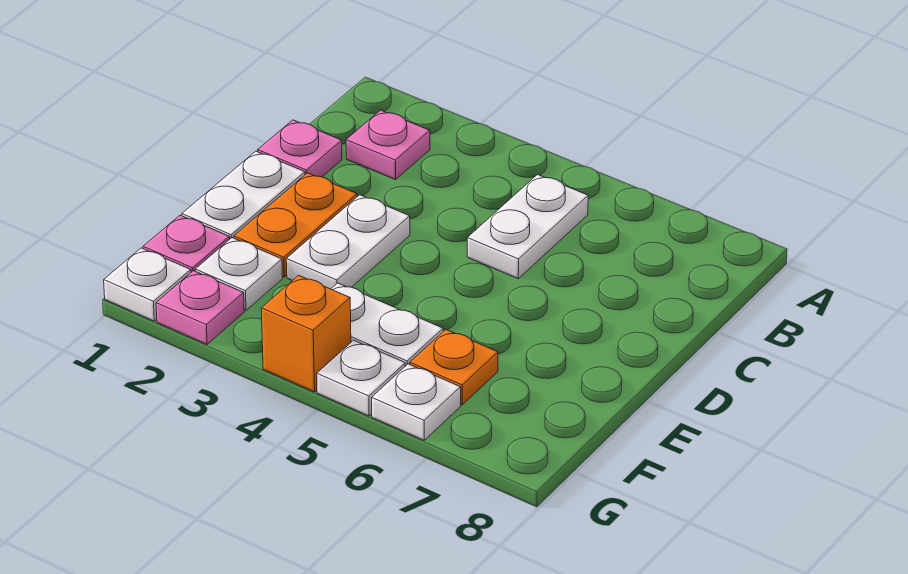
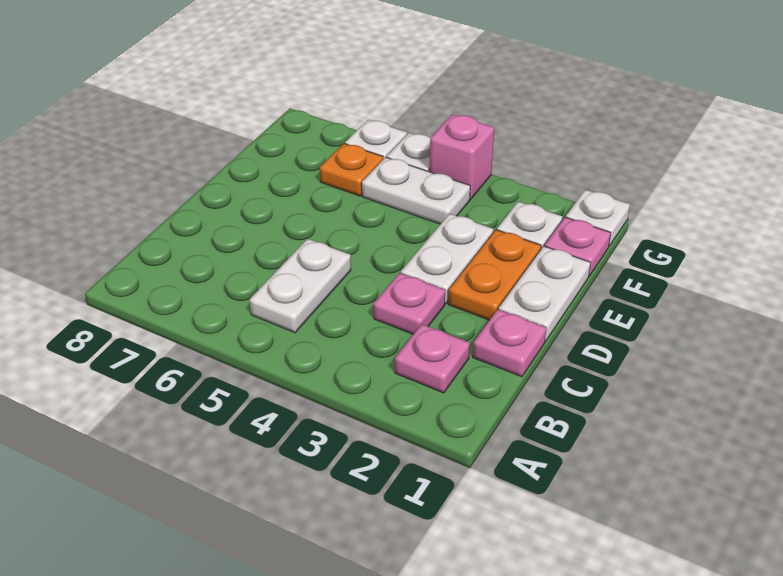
pink plate G2 level 1 -> pink plate C3 level 1
orange brick G4 level 1 -> pink brick G4 level 1

